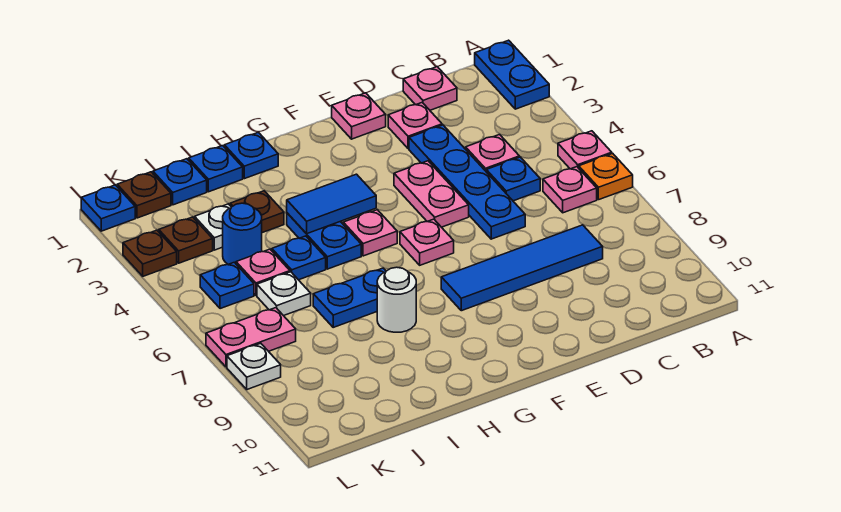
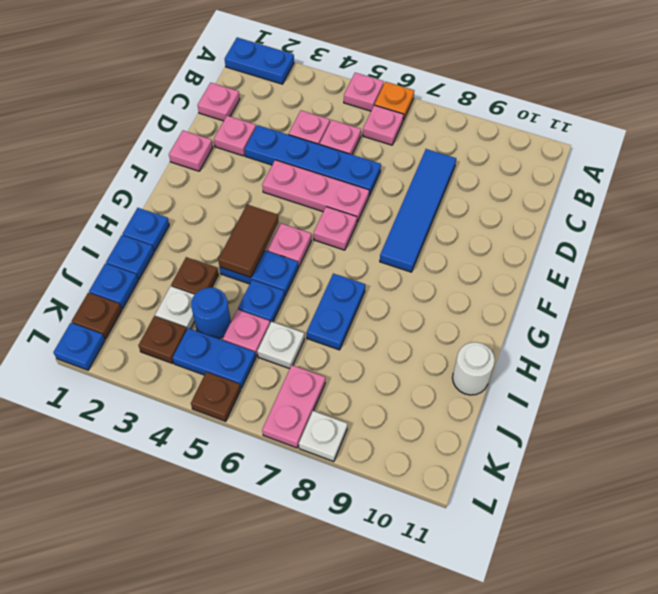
blue plate C5 level 1 -> pink plate C5 level 1
pink plate E4:E5 level 1 -> pink plate E4:E6 level 1
blue tile G4:H4 level 2 -> brown tile G4:H4 level 2
white round brick H8 level 1 -> white round brick I11 level 1
blue plate K5 level 1 -> blue plate K4:K5 level 1
brown plate L3 level 1 -> brown plate L5 level 1

